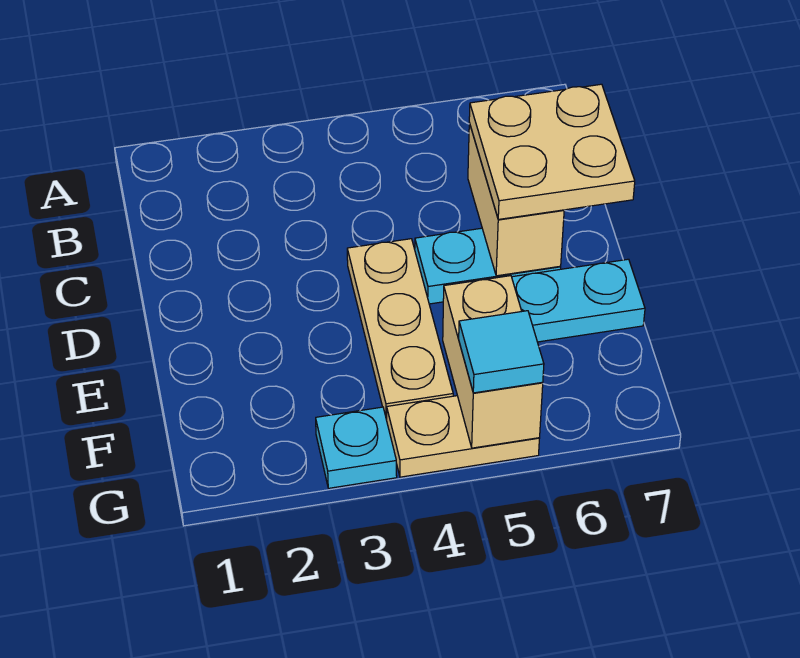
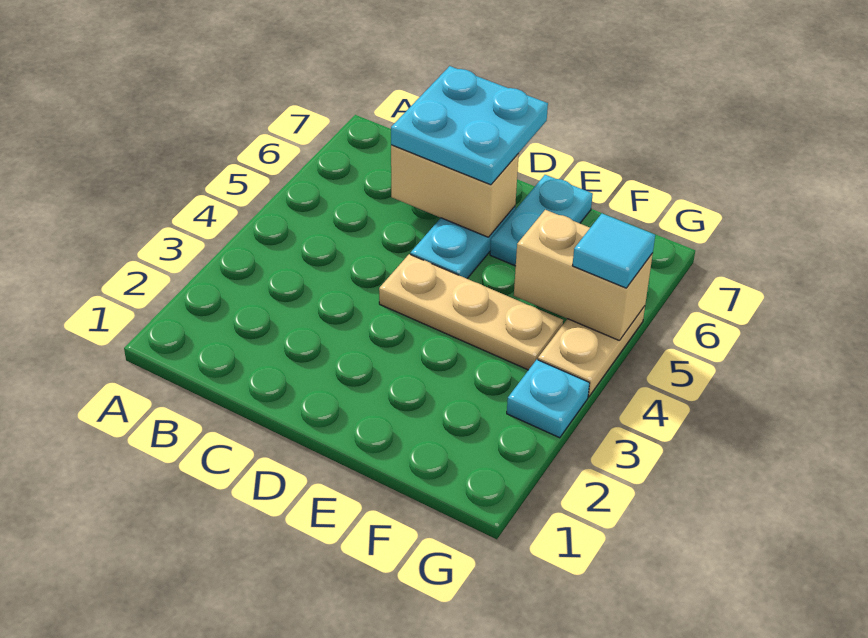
tan plate C6:D7 level 3 -> cyan plate C6:D7 level 3

